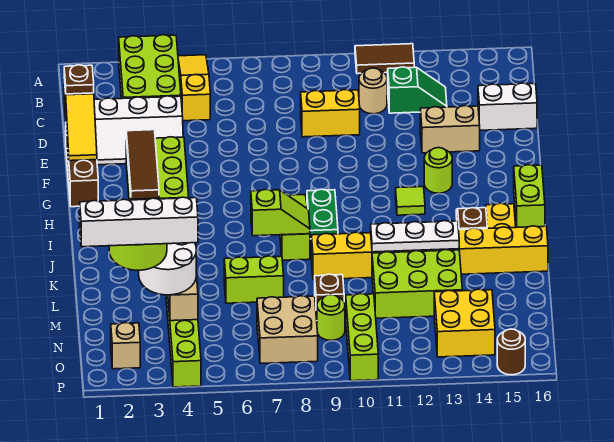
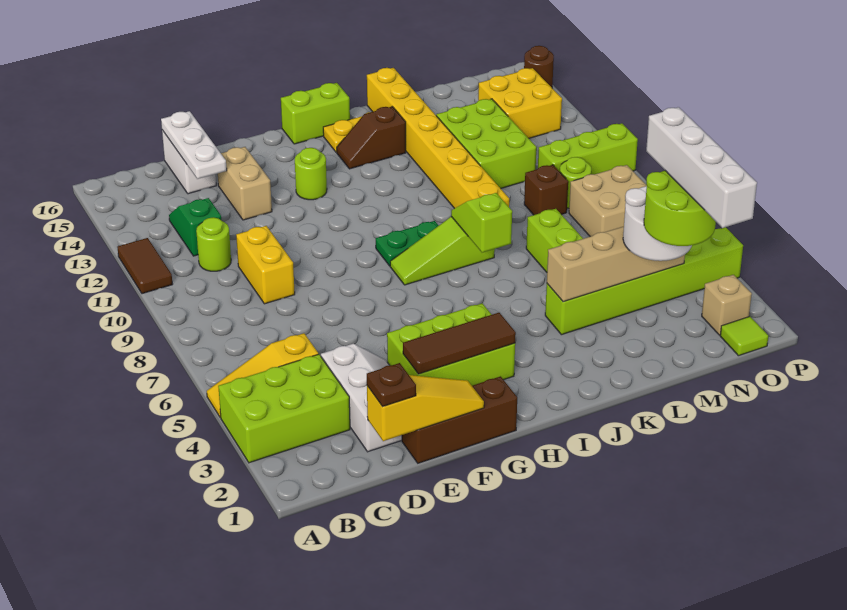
tan round brick C11 level 1 -> lime round brick C11 level 1
lime tile H12 level 1 -> lime tile O1 level 1
white plate K11:K13 level 2 -> white plate D14:D16 level 2

